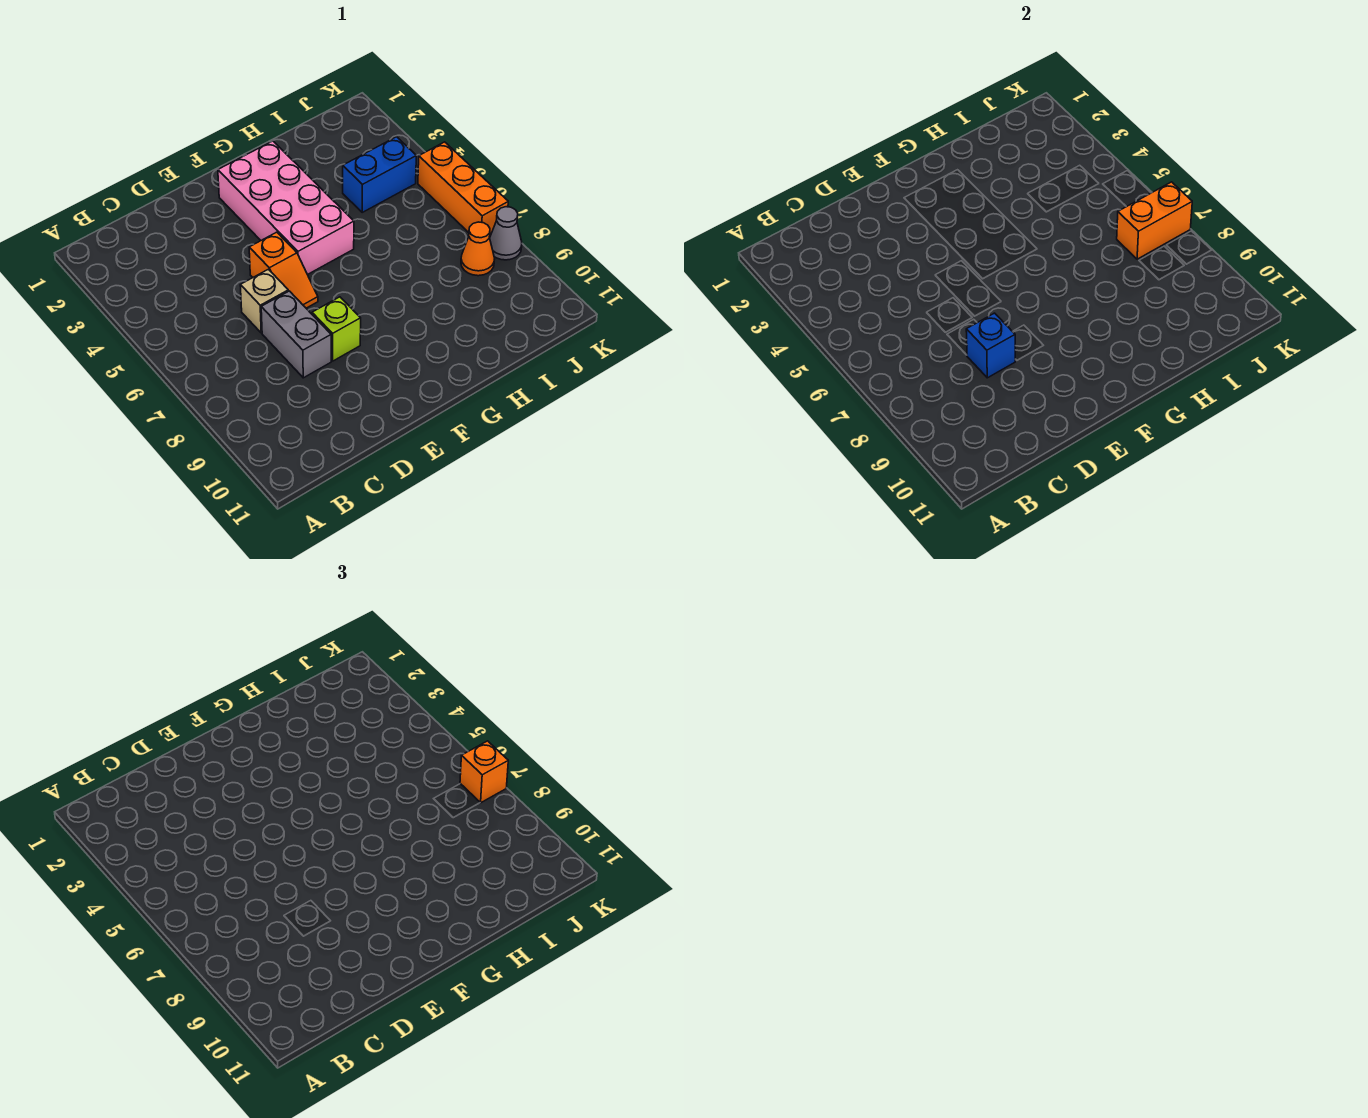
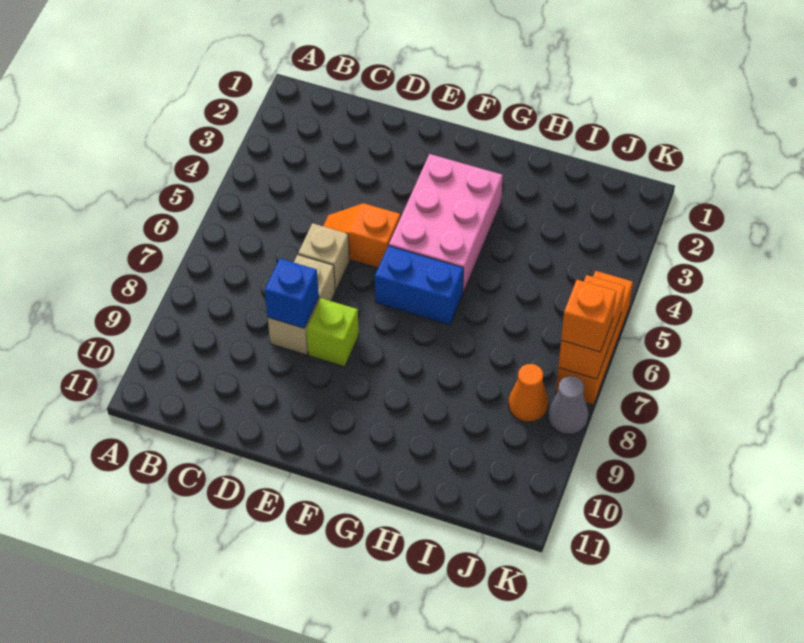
grey brick D7:D8 level 1 -> tan brick D7:D8 level 1
orange slope E5:E6 level 1 top 5 -> orange slope D5:E5 level 1 top E
pink brick F2:G5 level 1 -> pink brick F3:G5 level 1
blue brick I4:J4 level 1 -> blue brick F6:G6 level 1
orange brick J7:K7 level 2 -> orange brick K6:K7 level 2

